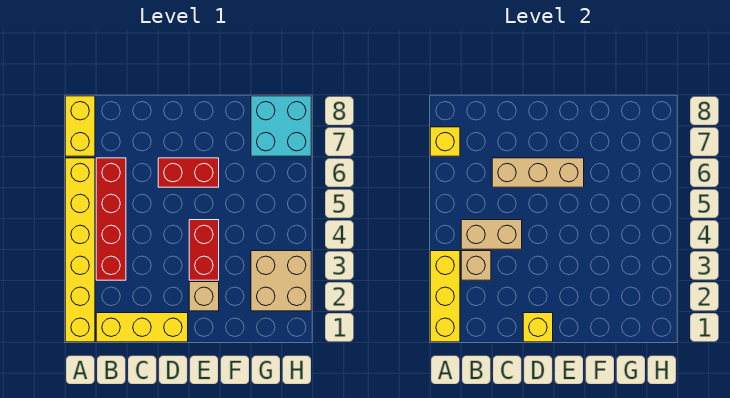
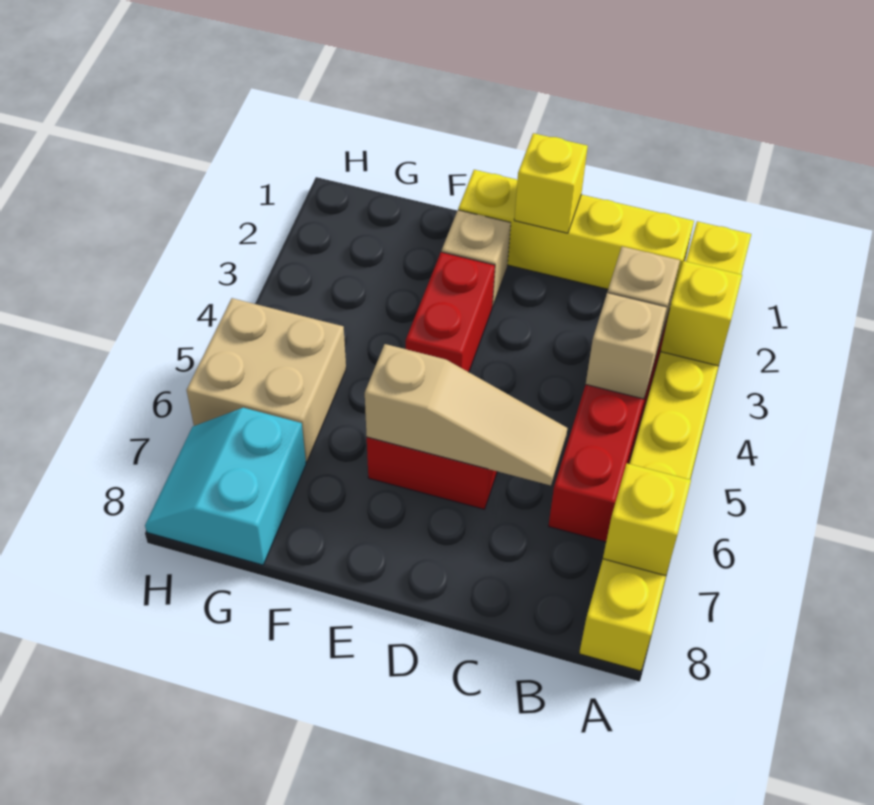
yellow brick A1:A3 level 2 -> yellow brick A3 level 2
yellow brick B1:D1 level 1 -> yellow brick B1:E1 level 1
tan brick B4:C4 level 2 -> tan brick B4 level 2
tan brick C6:E6 level 2 -> tan slope C6:E6 level 2 top E
tan brick G2:H3 level 1 -> tan brick G5:H6 level 1
cyan brick G7:H8 level 1 -> cyan slope G7:H8 level 1 top G

